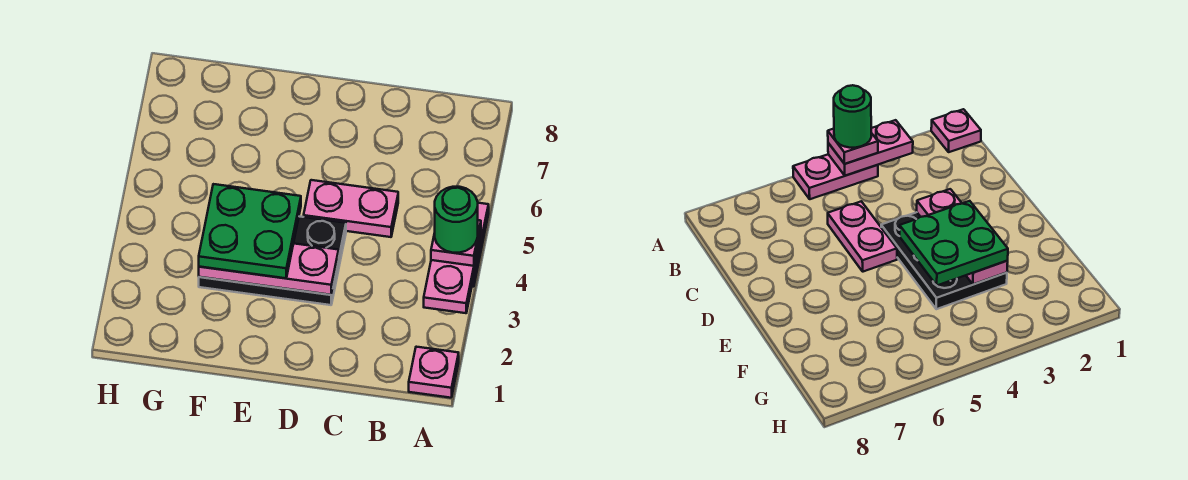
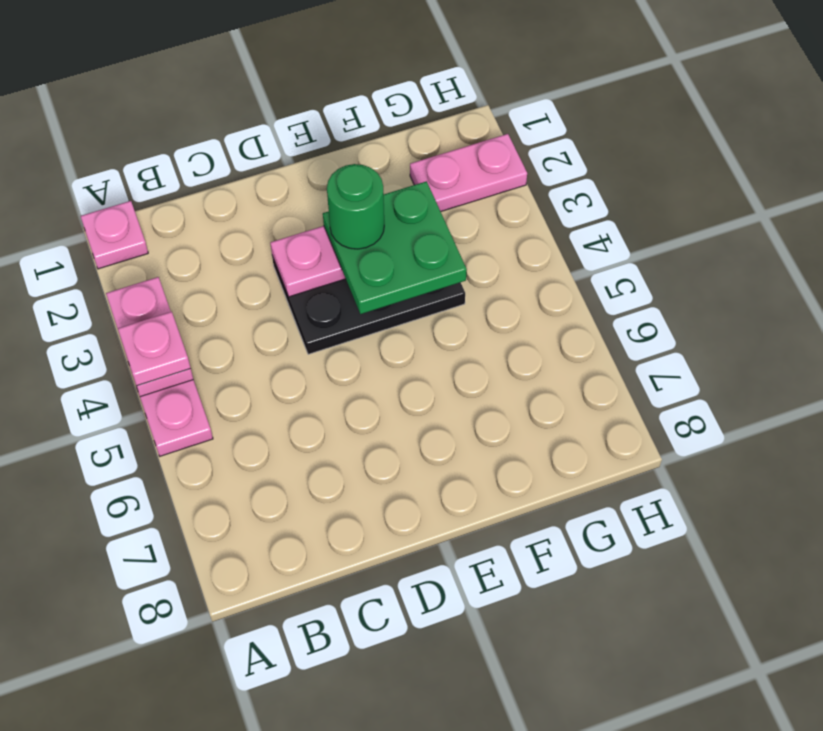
green round brick A4 level 4 -> green round brick E3 level 4
pink plate C5:D5 level 1 -> pink plate G2:H2 level 1

